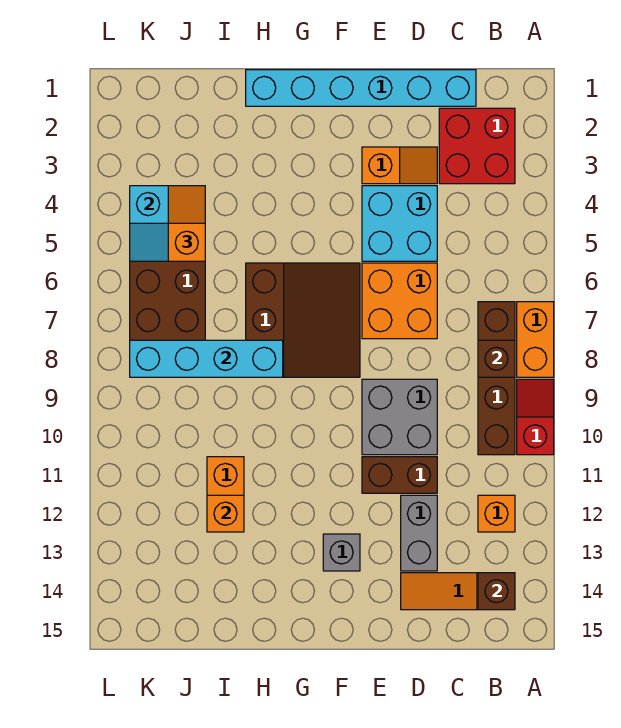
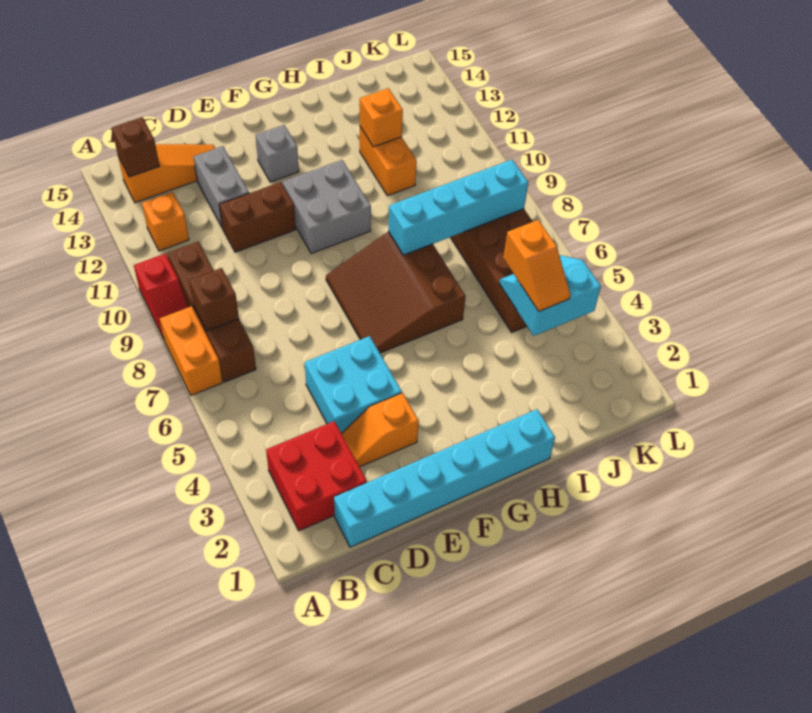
orange brick D6:E7 level 1 -> none
grey brick D9:E10 level 1 -> grey brick F10:G11 level 1

